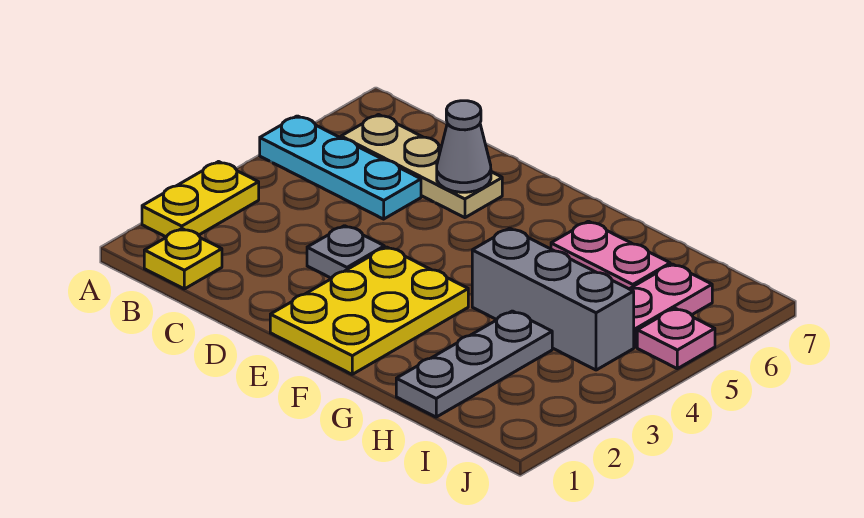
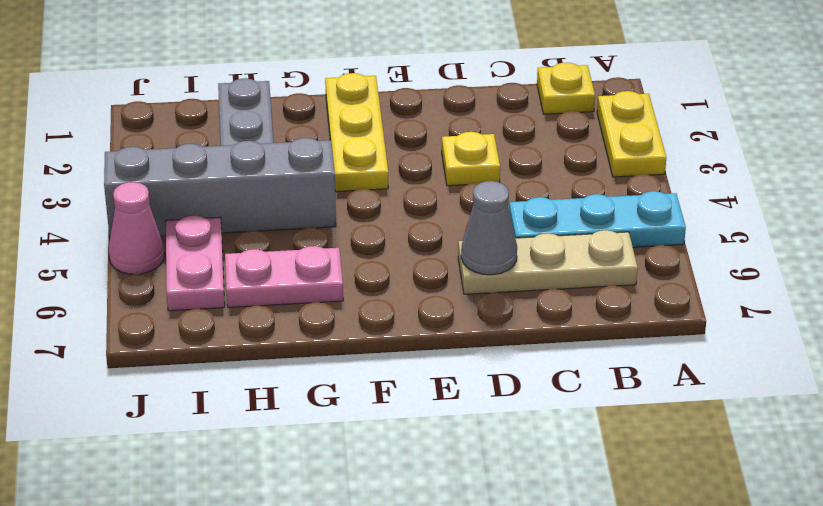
grey plate D3 level 1 -> yellow plate D3 level 1
yellow plate E1:F3 level 1 -> yellow plate F1:F3 level 1
grey brick G4:I4 level 1 -> grey brick G4:J4 level 1
pink plate J5 level 1 -> pink cone J5 level 1

